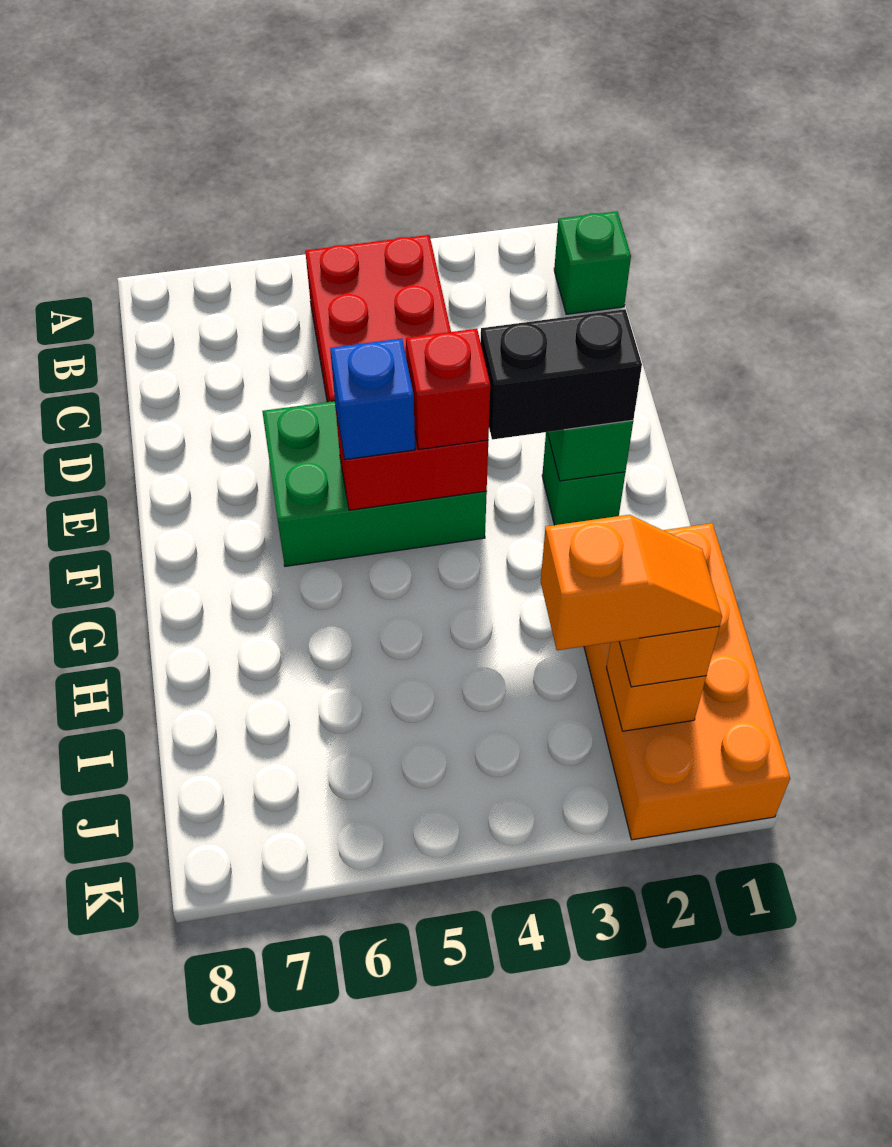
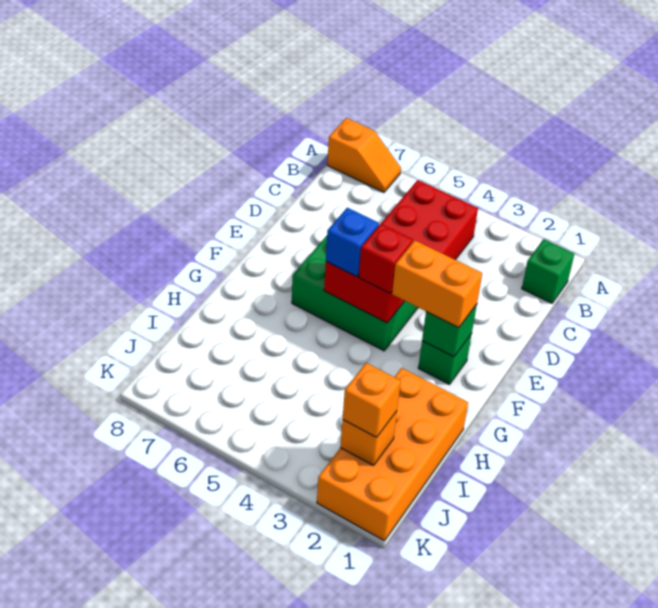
black brick F2:F3 level 3 -> orange brick F2:F3 level 3
orange slope J2:J3 level 4 top 3 -> orange slope A7:A8 level 1 top 8

